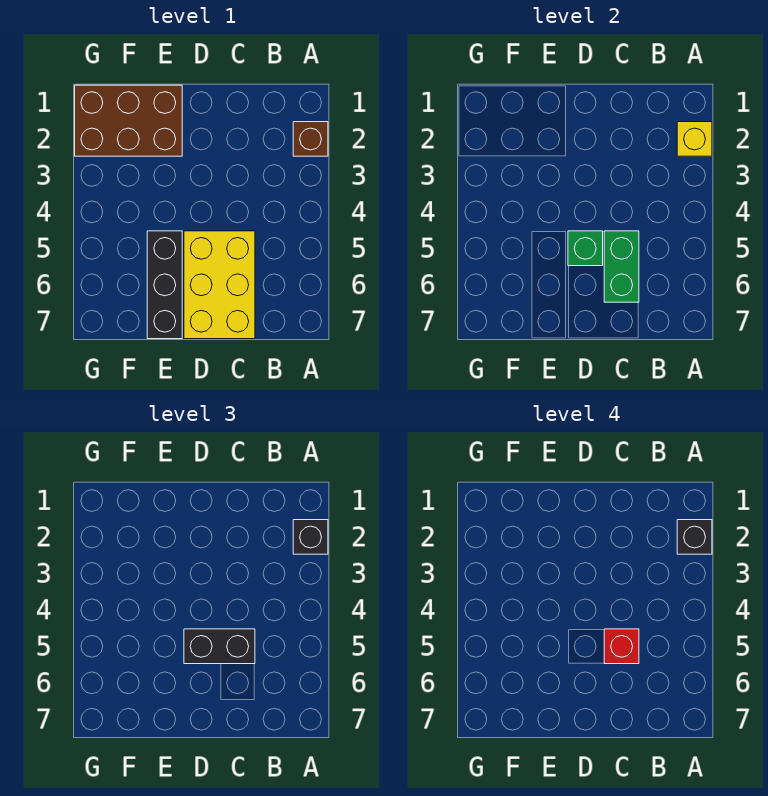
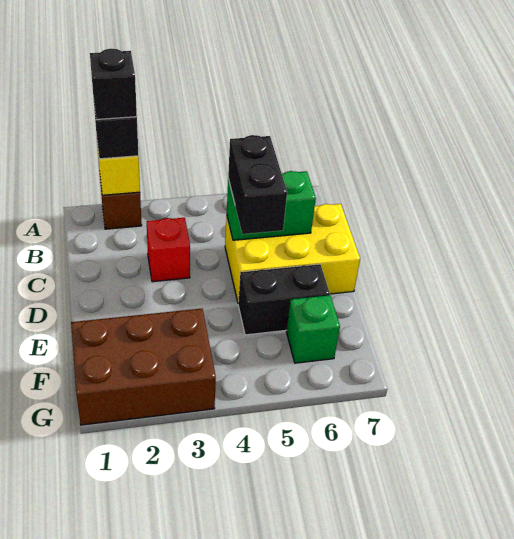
red brick C5 level 4 -> red brick C3 level 1
green brick D5 level 2 -> green brick F6 level 1
brown brick E1:G2 level 1 -> brown brick F1:G3 level 1
black brick E5:E7 level 1 -> black brick E5:E6 level 1

